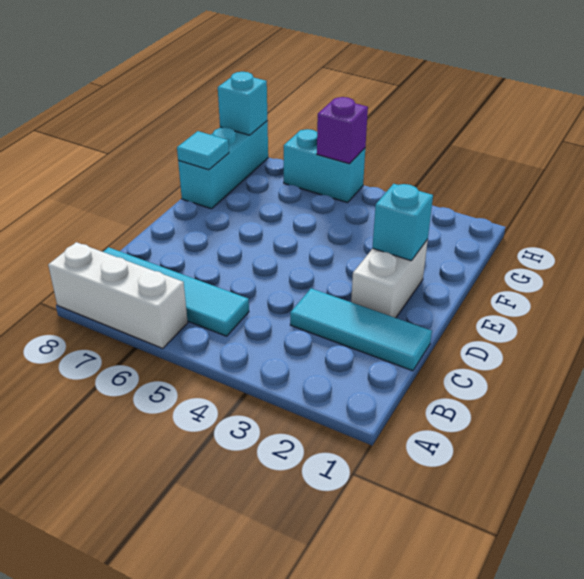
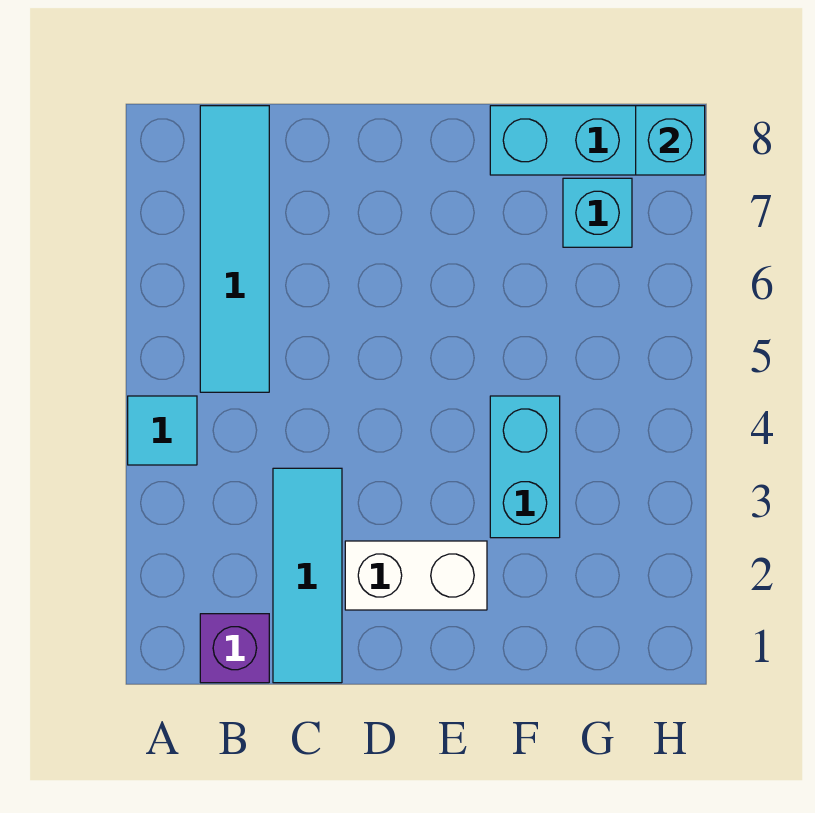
white brick A6:A8 level 1 -> none
cyan brick E2 level 2 -> cyan brick G7 level 1
cyan tile F8 level 2 -> cyan tile A4 level 1
cyan brick H5:H6 level 1 -> cyan brick F3:F4 level 1
purple brick H5 level 2 -> purple brick B1 level 1

